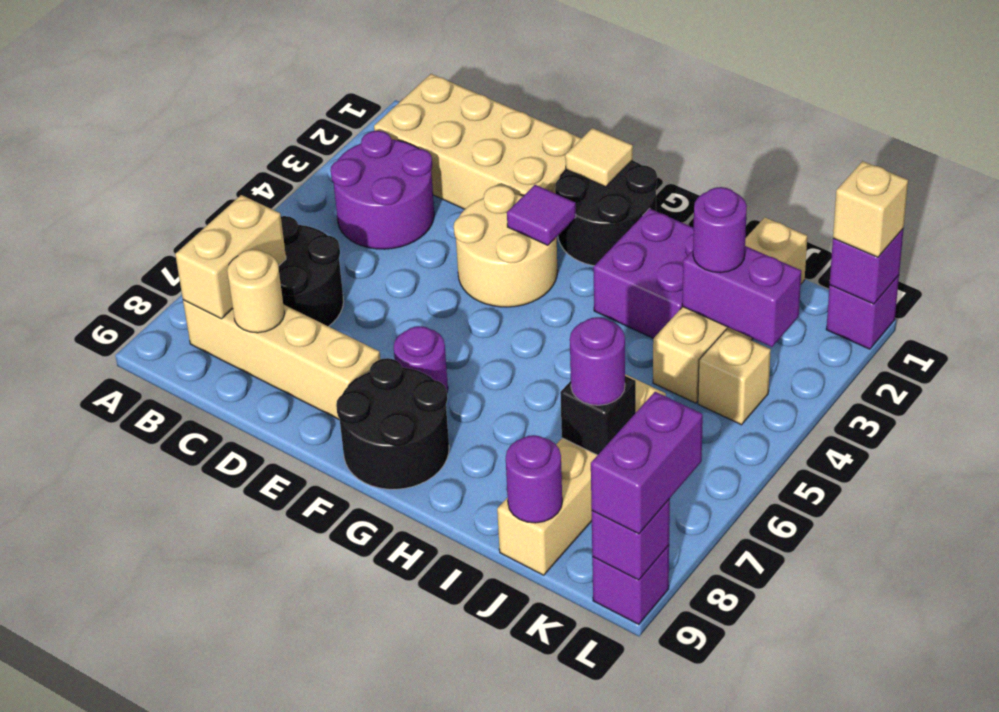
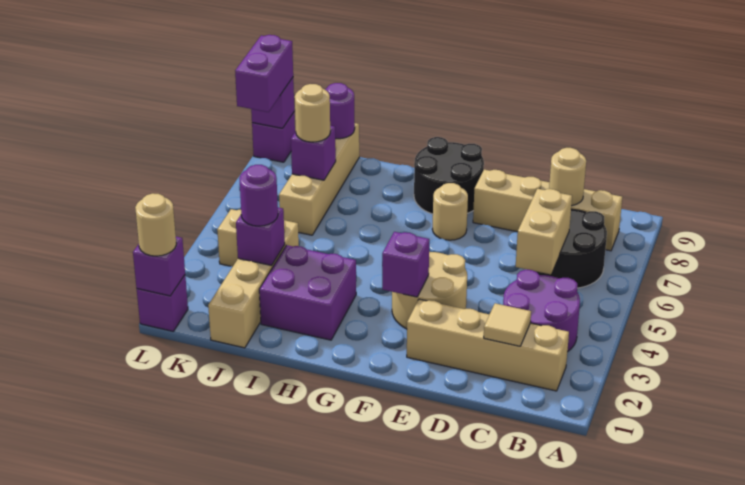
tan brick B1:E2 level 1 -> tan brick B2:E2 level 1
tan brick B7:B8 level 2 -> tan brick C5:C6 level 2
black round brick F1:G2 level 1 -> none
tan tile F1 level 2 -> tan tile C2 level 2
purple tile F3 level 2 -> purple brick F3 level 2
purple round brick F7 level 1 -> tan round brick F7 level 1
purple brick J3:K3 level 2 -> purple brick J3 level 2
black brick J7 level 2 -> purple brick J7 level 2
purple round brick J7 level 3 -> tan round brick J7 level 3
tan brick L1 level 3 -> tan round brick L1 level 3

